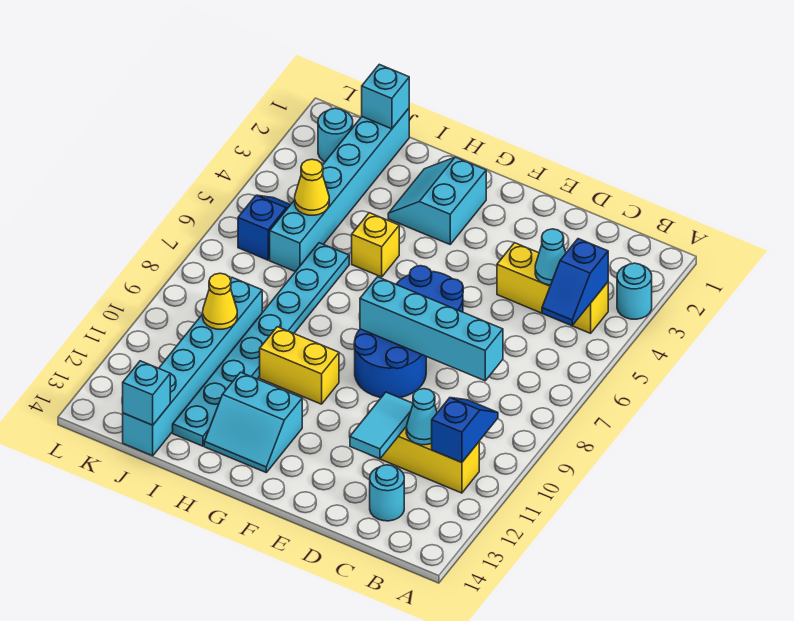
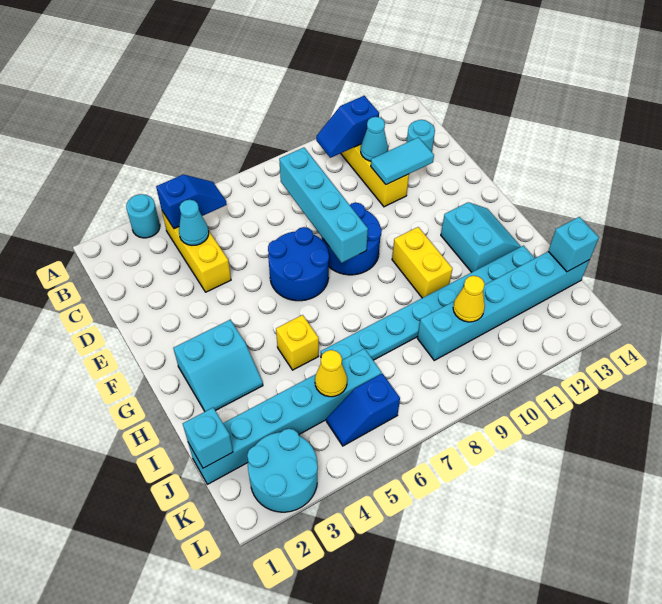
cyan round brick K2 level 1 -> cyan round brick K2:L3 level 1

